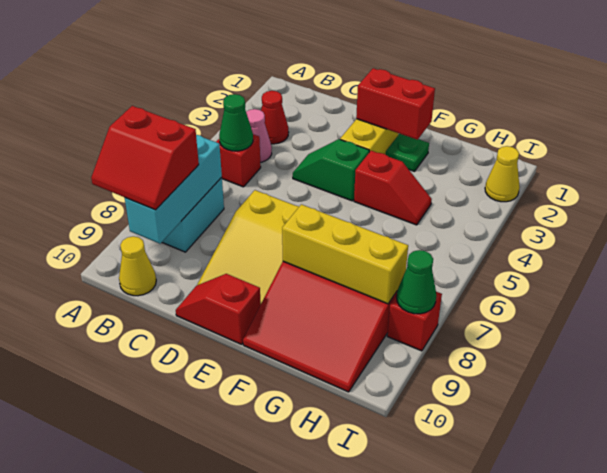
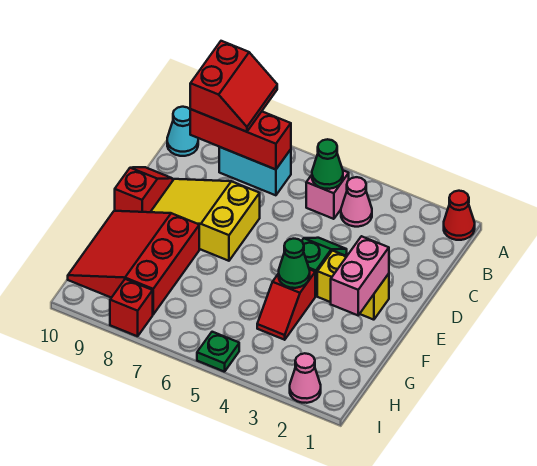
red slope A8:B9 level 3 top 8 -> red slope A8:B9 level 3 top 9
red cone B3 level 1 -> red cone A1 level 1
red brick B5 level 1 -> pink brick B5 level 1
cyan brick B7:B9 level 2 -> red brick B7:B9 level 2
yellow cone B10 level 1 -> cyan cone B10 level 1
red brick E2:F2 level 2 -> pink brick E2:F2 level 2
green plate F2 level 1 -> green plate I5 level 1
yellow brick F8:H8 level 2 -> none
yellow cone I2 level 1 -> pink cone I2 level 1
green cone I8 level 2 -> green cone F4 level 2

